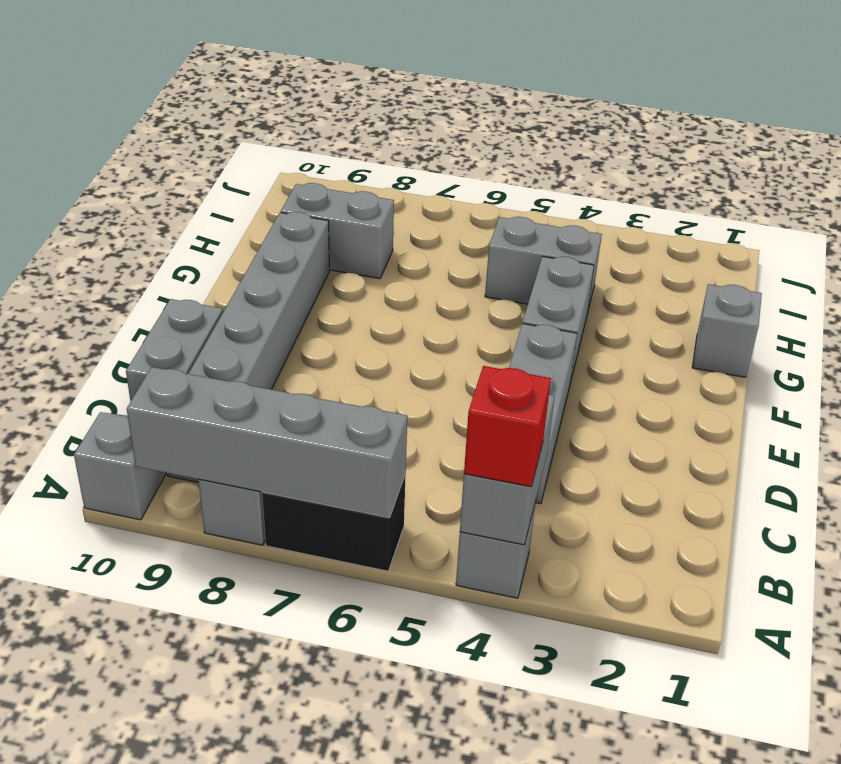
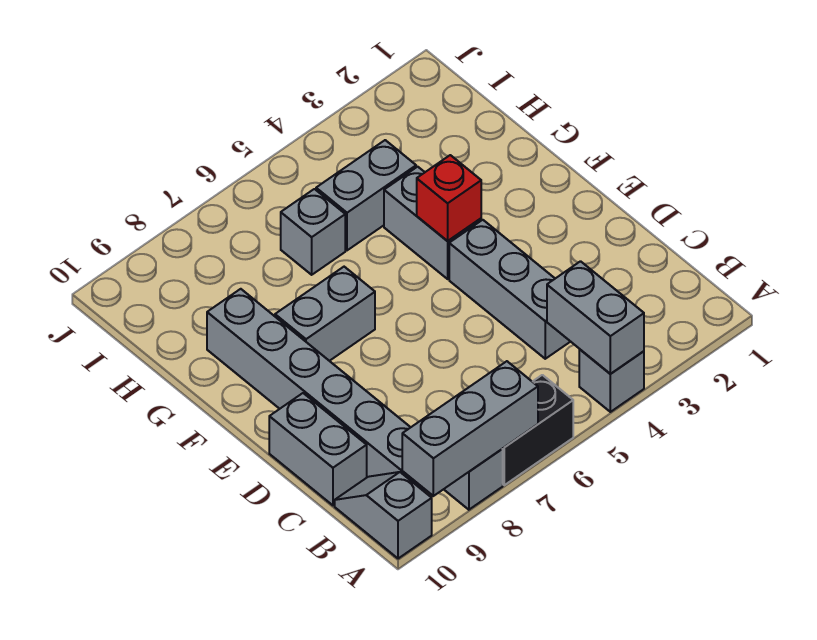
red brick A4 level 3 -> red brick F4 level 2
grey brick A6:A9 level 2 -> grey brick A7:A9 level 2
grey brick G1 level 1 -> grey brick H6 level 1
grey brick H8:H9 level 1 -> grey brick F7:F8 level 1

